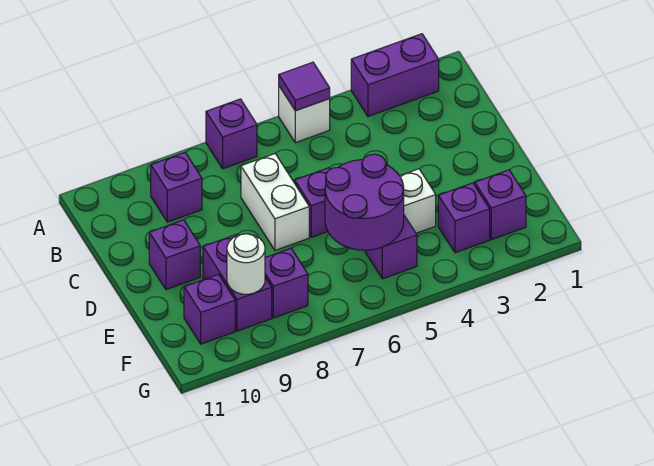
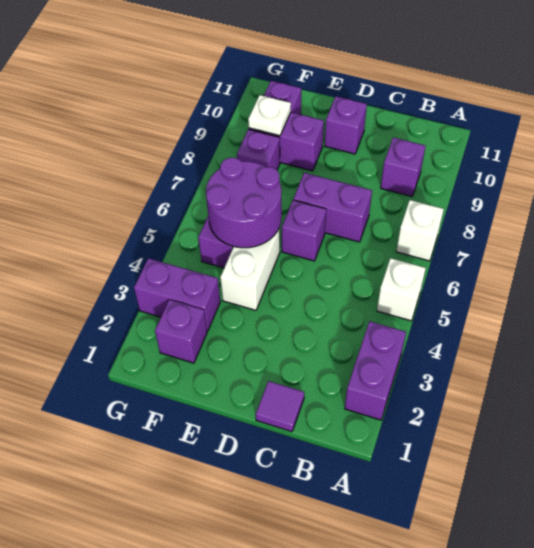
purple tile A5 level 2 -> purple tile C1 level 1
purple brick A7 level 1 -> white brick A7 level 1
white brick C7:D7 level 1 -> purple brick C7:D7 level 1
purple brick F3 level 1 -> purple brick F3:G3 level 1
white round brick F9 level 2 -> white plate F9 level 2

